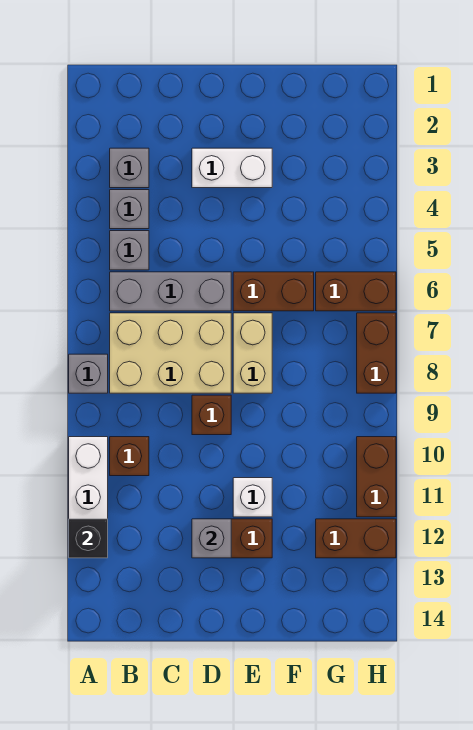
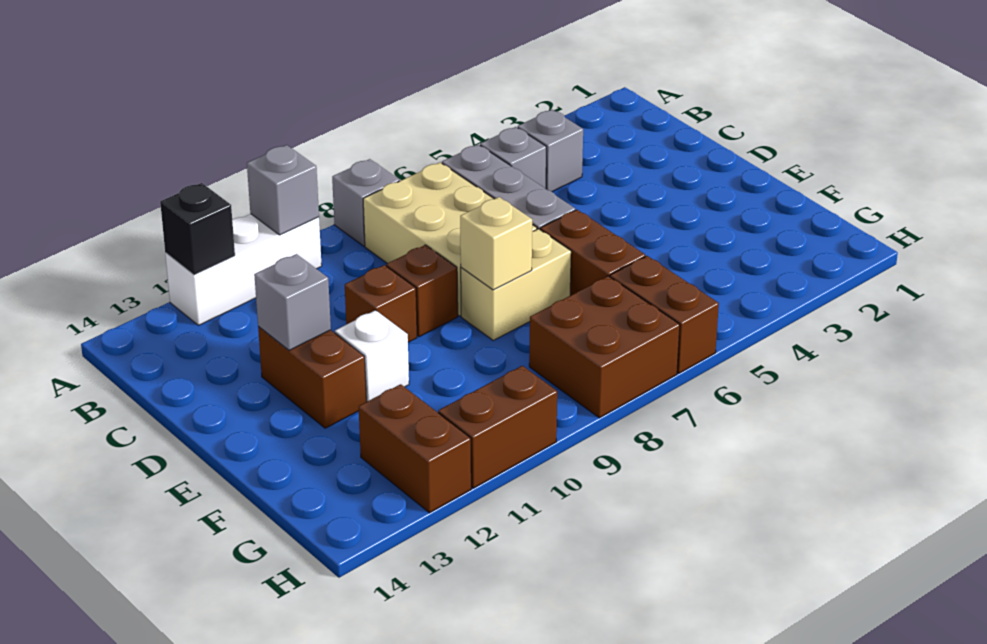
grey brick B3 level 1 -> grey brick A10 level 2
brown brick B10 level 1 -> brown brick D10 level 1
white brick D3:E3 level 1 -> none
none -> tan brick E8 level 2
brown brick H7:H8 level 1 -> brown brick G7:H8 level 1

